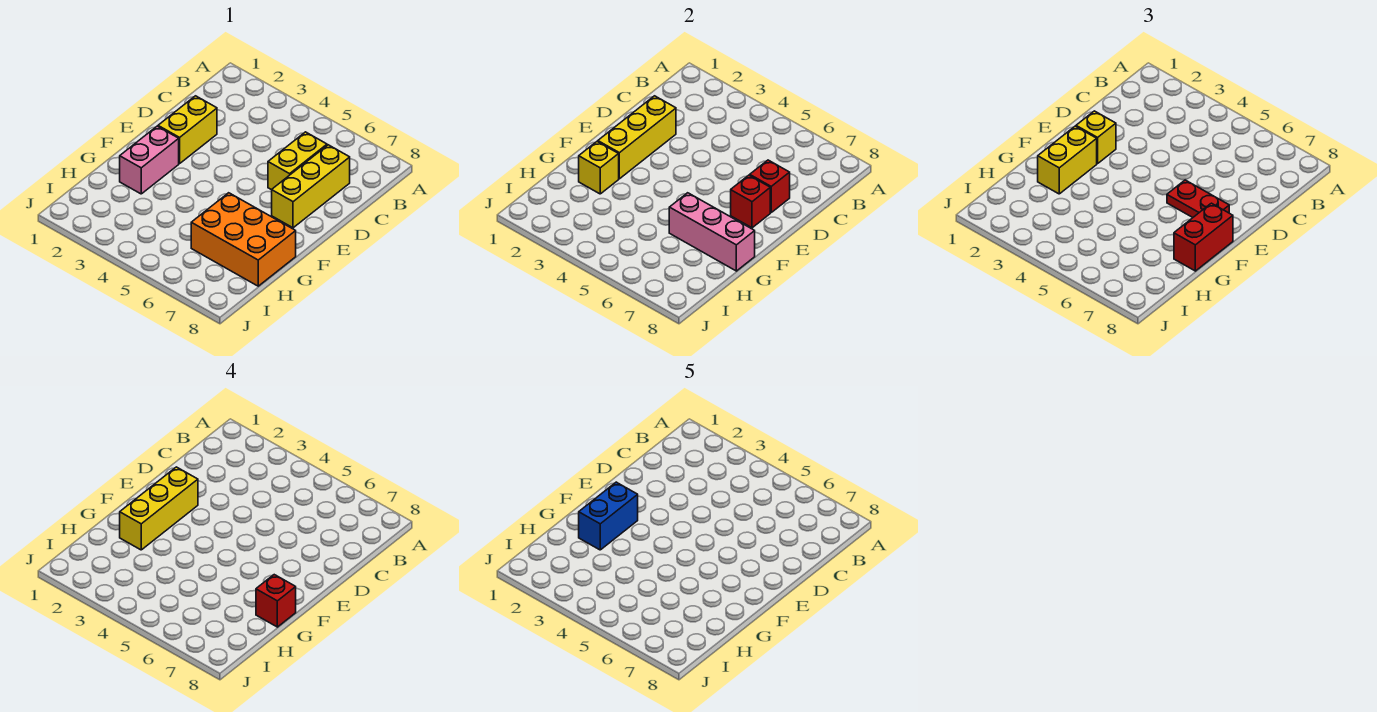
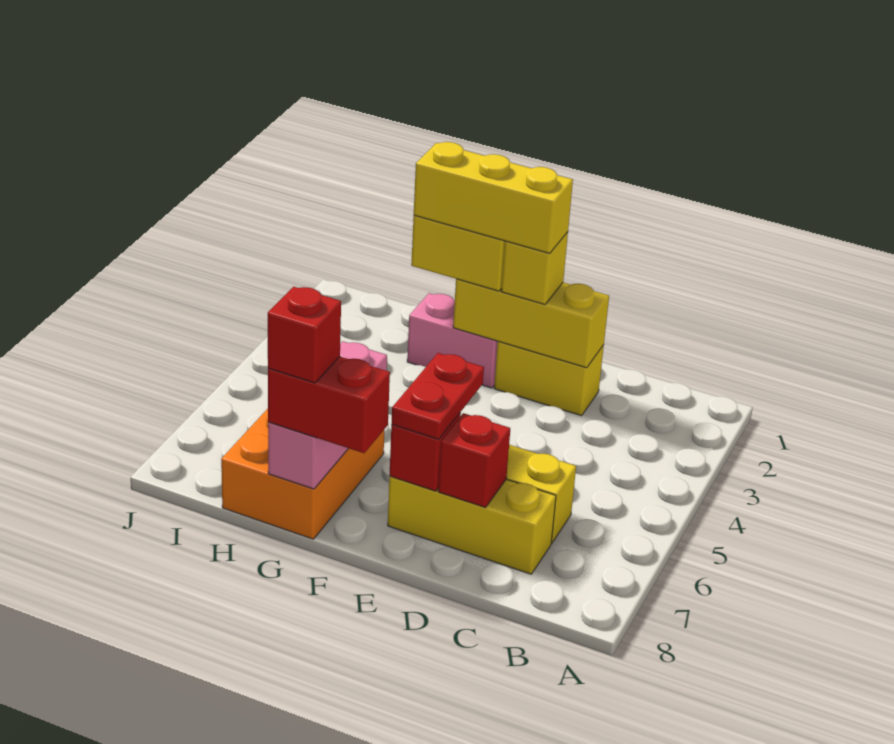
blue brick F2:G2 level 5 -> none
yellow brick G2 level 2 -> none

